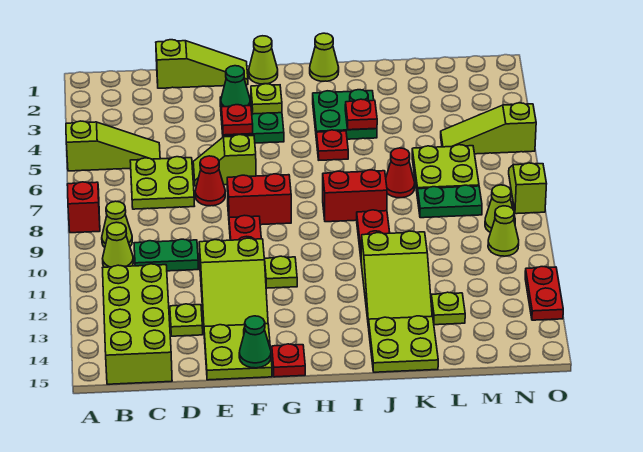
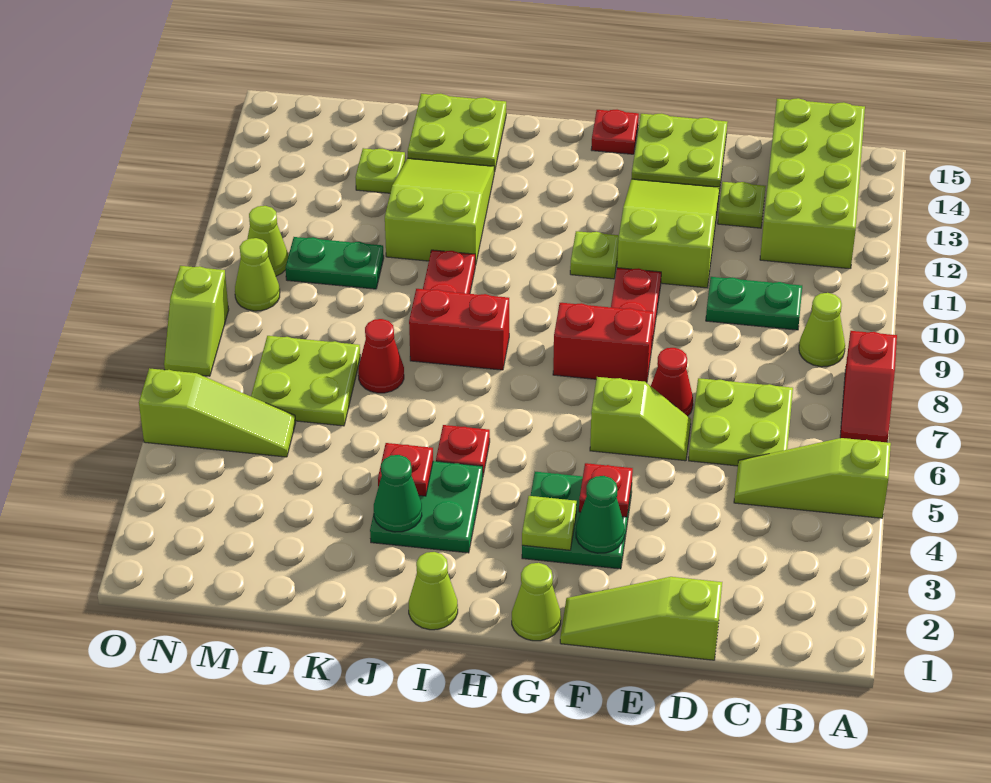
lime cone B10 level 1 -> none
green cone F15 level 2 -> green cone J3 level 2
green plate L8:M8 level 1 -> green plate L10:M10 level 1
red plate O12:O13 level 1 -> none

